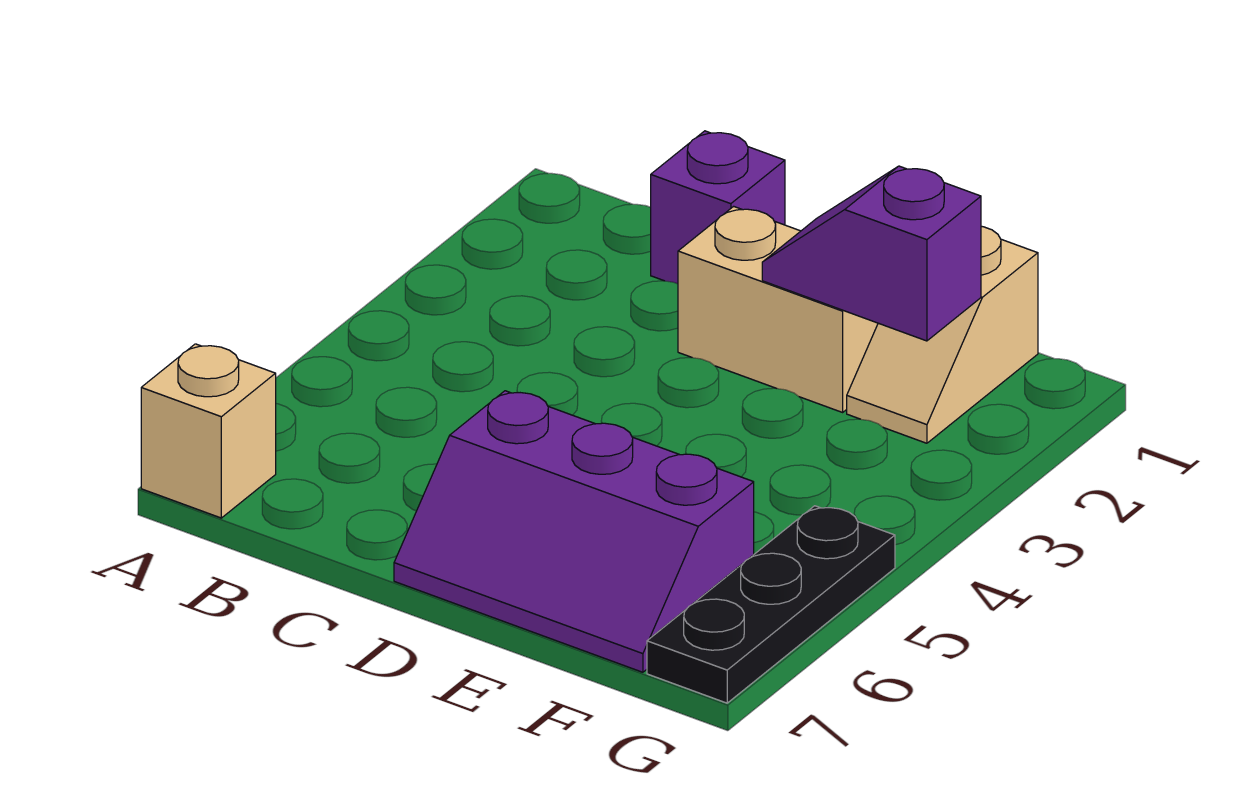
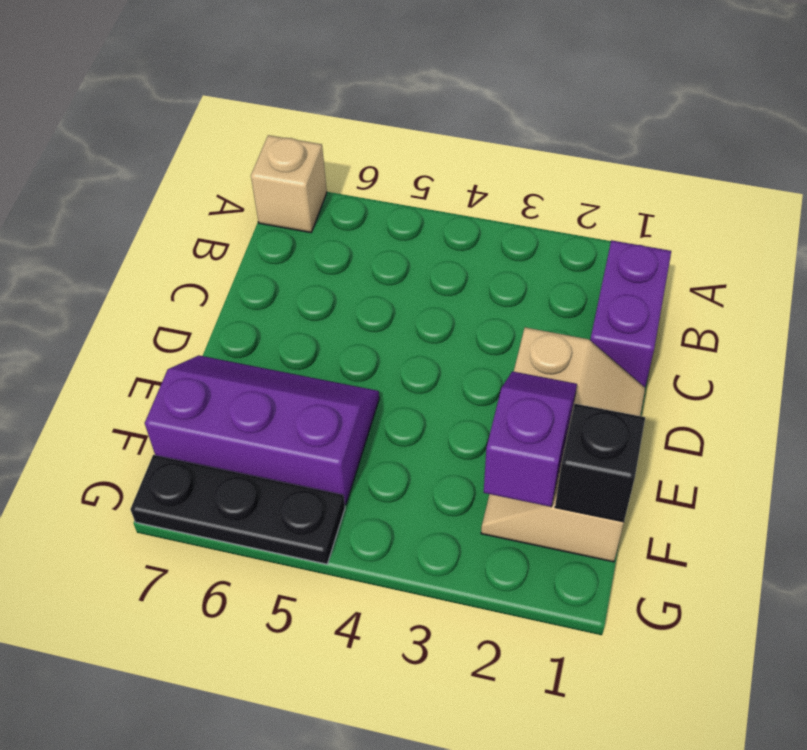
purple brick C1 level 1 -> purple brick B1:C1 level 1
purple slope D6:F7 level 1 top 6 -> purple slope E5:F7 level 1 top F
none -> black brick F1 level 2

